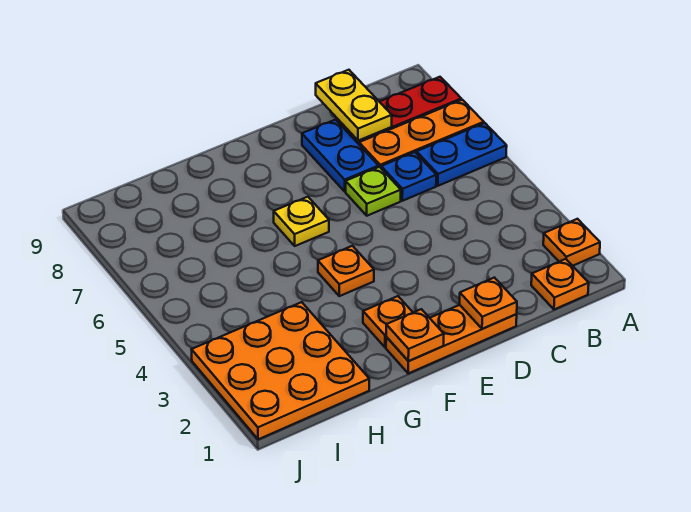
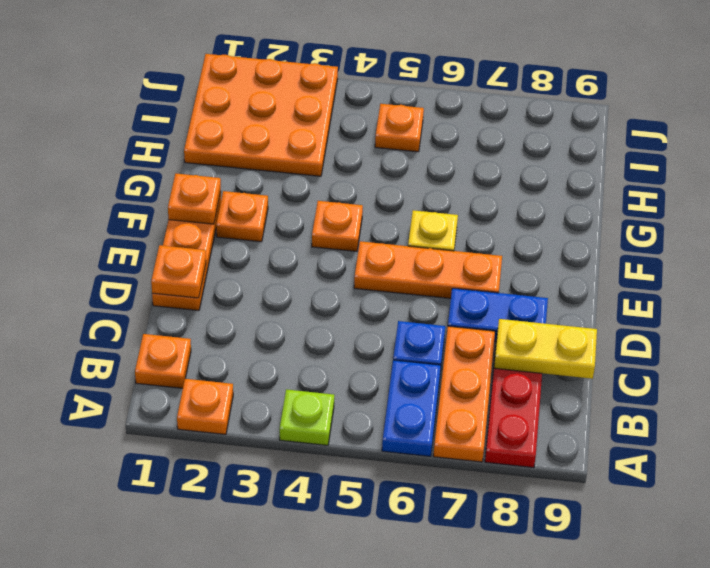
lime plate D6 level 1 -> lime plate A4 level 1
none -> orange plate E5:E7 level 1
none -> orange plate I5 level 1

